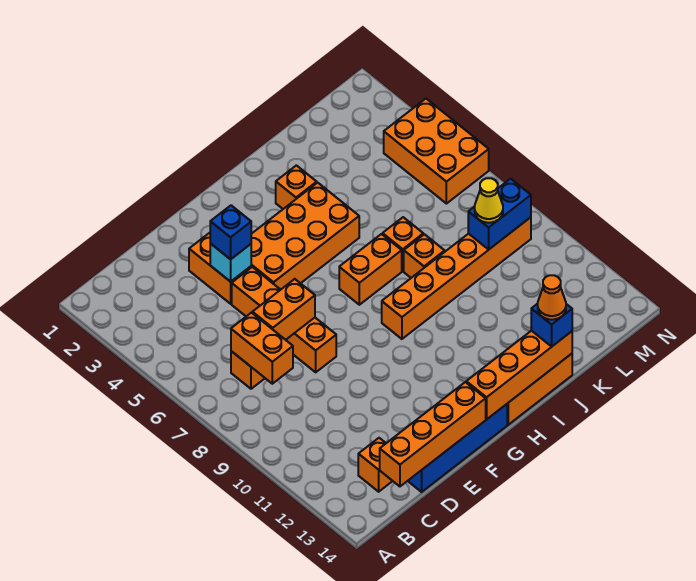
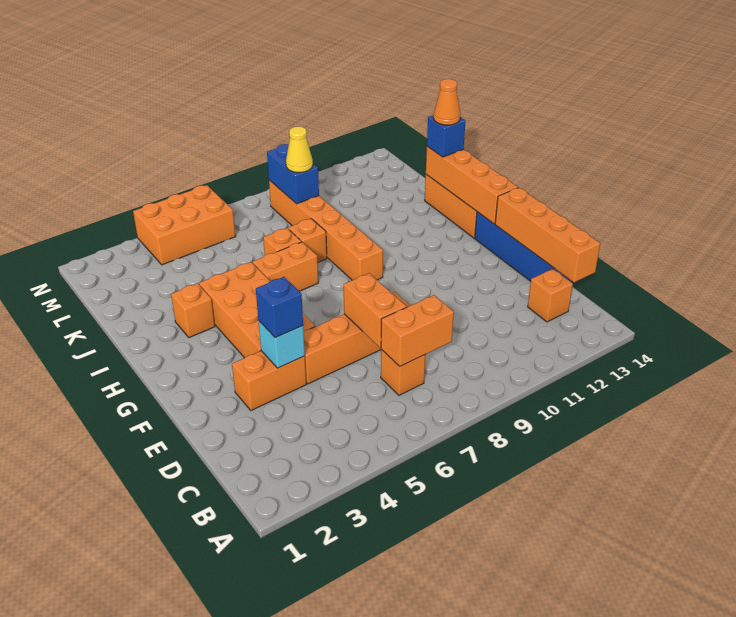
orange brick H7:I7 level 1 -> orange brick I6:I7 level 1

